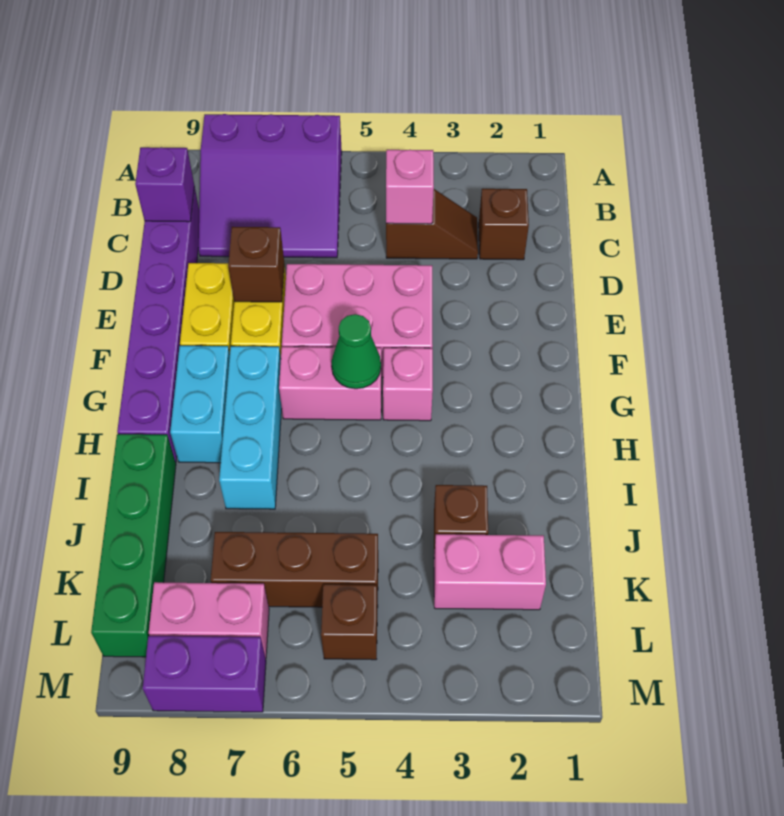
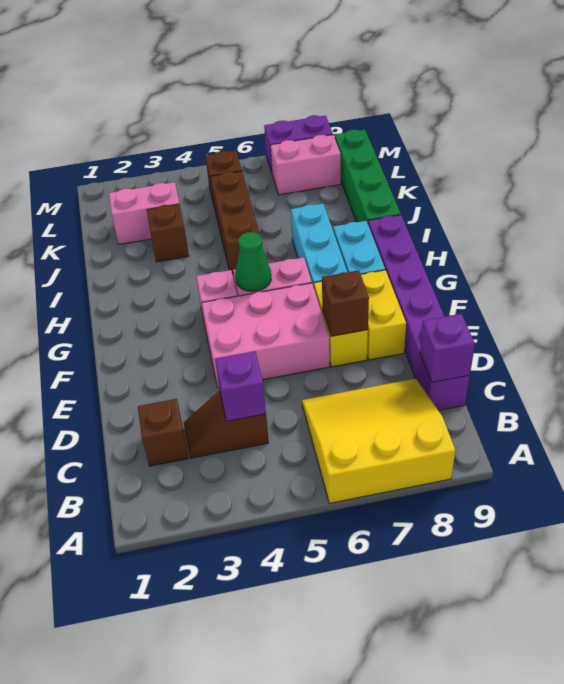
purple slope A6:C8 level 1 top A -> yellow slope A6:C8 level 1 top A
pink brick C4 level 2 -> purple brick C4 level 2
brown brick K5:K7 level 1 -> brown brick I5:K5 level 1

